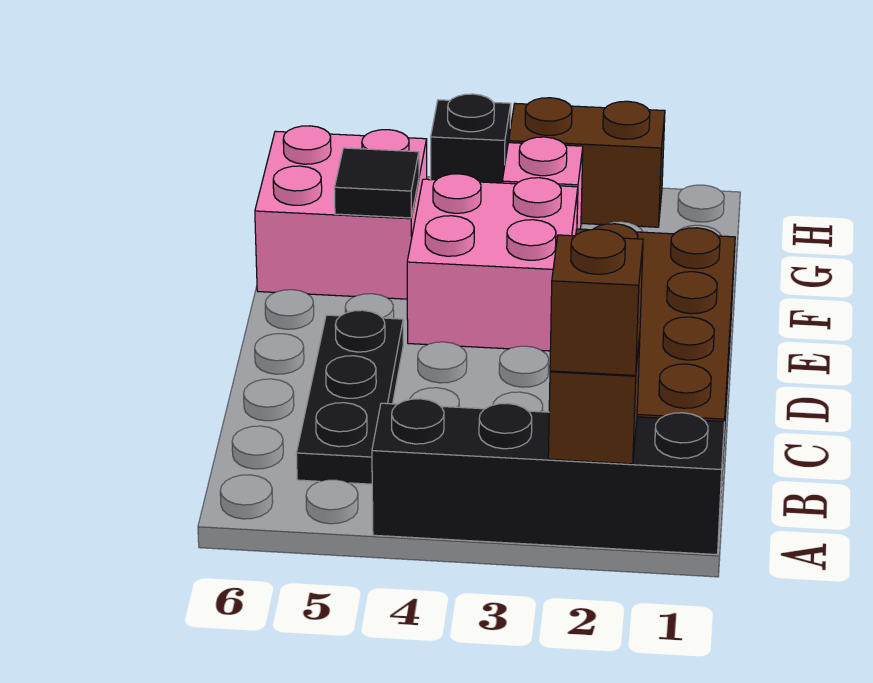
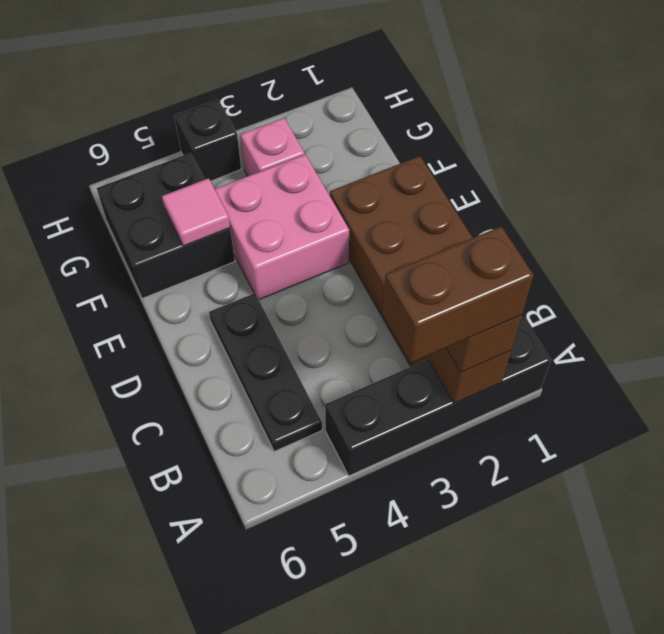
pink brick F5:G6 level 1 -> black brick F5:G6 level 1
black tile F5 level 2 -> pink tile F5 level 2
brown brick H2:H3 level 1 -> brown brick A2:A3 level 4

